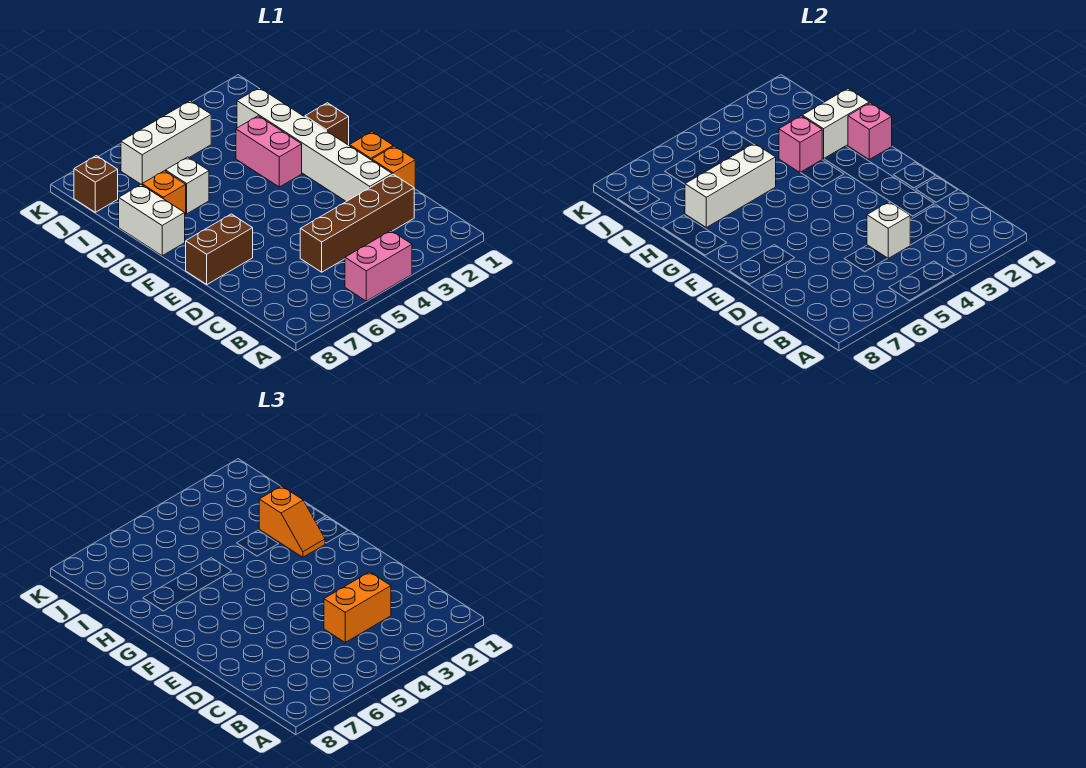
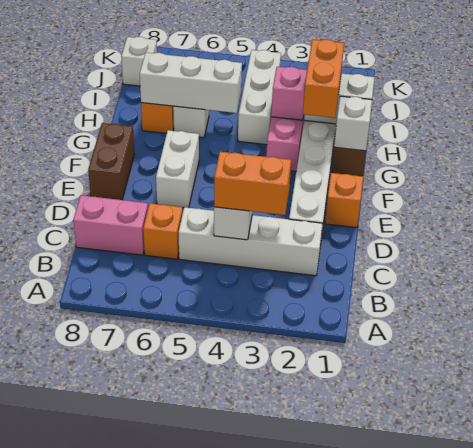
pink brick A4:A5 level 1 -> pink brick C7:C8 level 1
brown brick C2:C5 level 1 -> white brick C2:C5 level 1
orange brick D1 level 1 -> orange brick C6 level 1
brown brick E7:E8 level 1 -> brown brick E8:F8 level 1
pink brick G1 level 2 -> white brick G1 level 2
orange slope G2:H2 level 3 top H -> orange brick G2:H2 level 3
white brick G8:H8 level 1 -> white brick E6:F6 level 1
white brick J4:J6 level 1 -> white brick H4:J4 level 1
brown brick J8 level 1 -> white brick J8 level 1

